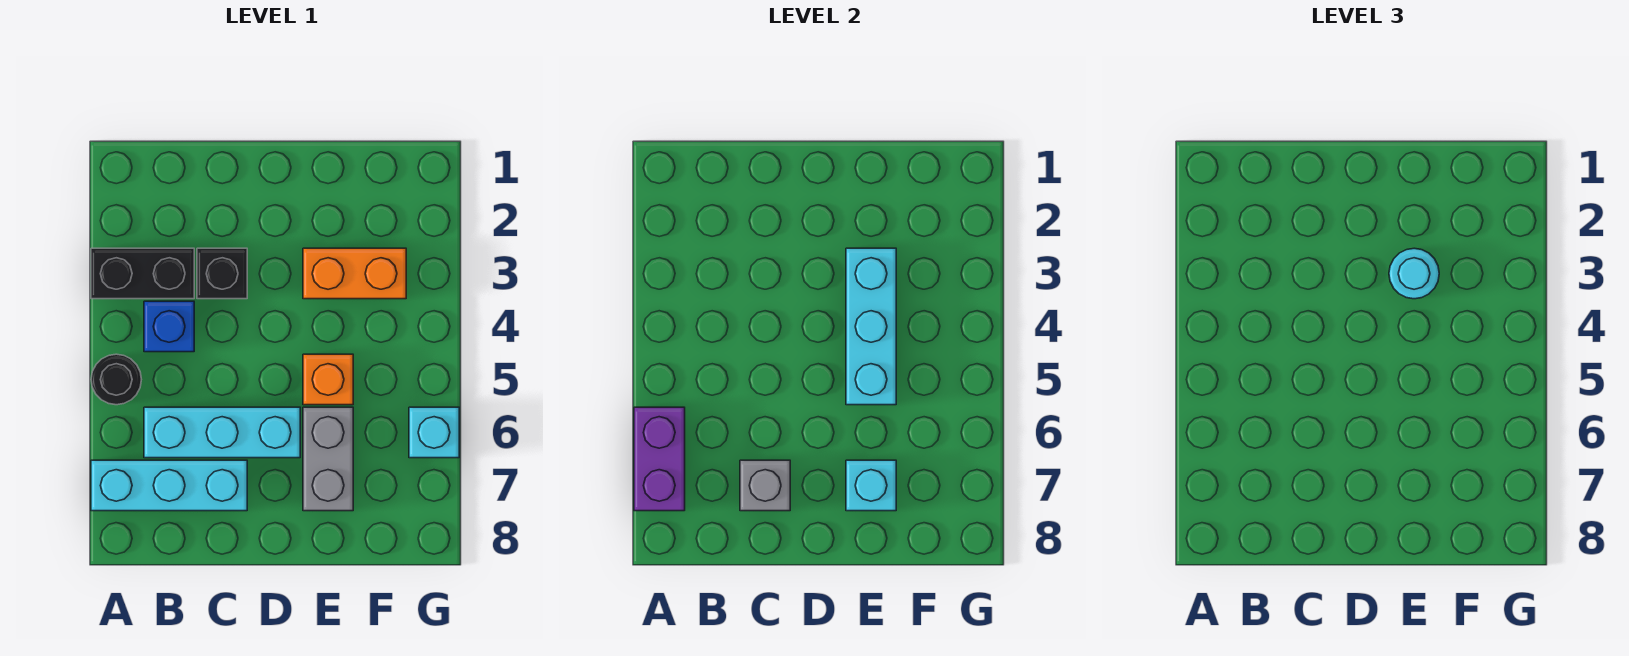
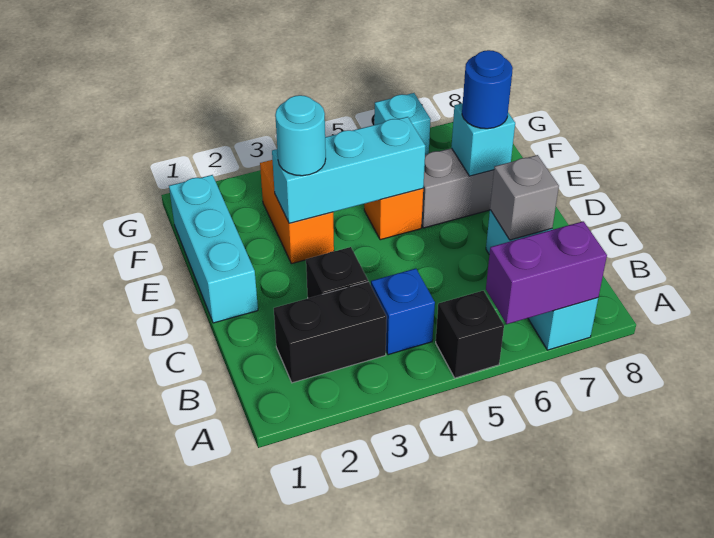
black brick A3:B3 level 1 -> black brick B2:B3 level 1
black round brick A5 level 1 -> black brick A5 level 1
cyan brick B6:D6 level 1 -> cyan brick D1:F1 level 1
none -> blue round brick E7 level 3

